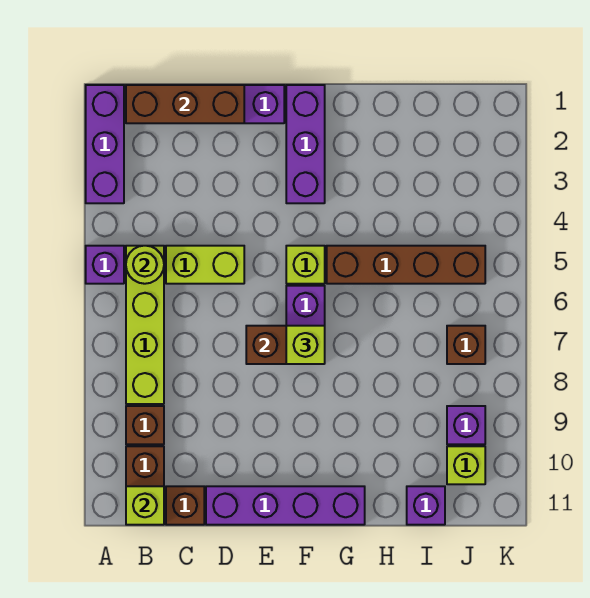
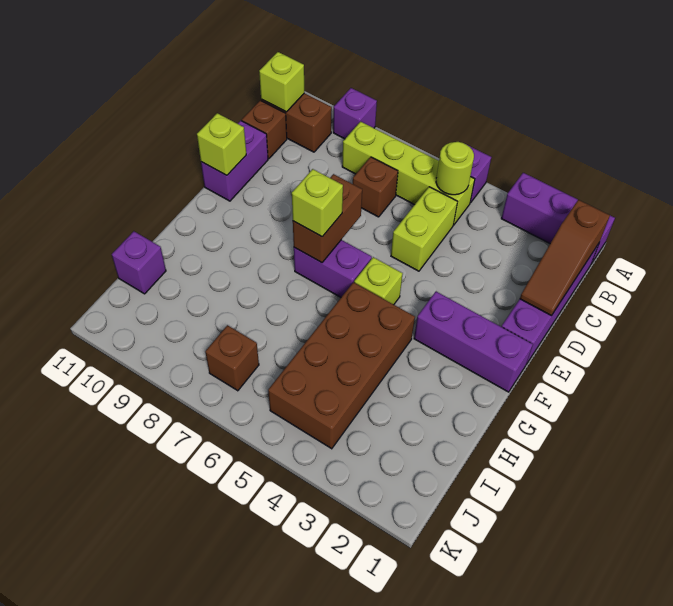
brown brick B1:D1 level 2 -> brown slope B1:D1 level 2 top B
brown brick B9 level 1 -> brown brick C7 level 1
purple brick D11:G11 level 1 -> purple brick D11:E11 level 1
brown brick G5:J5 level 1 -> brown brick G4:J5 level 1
purple brick J9 level 1 -> purple brick A9 level 1
lime brick J10 level 1 -> lime brick E11 level 2

